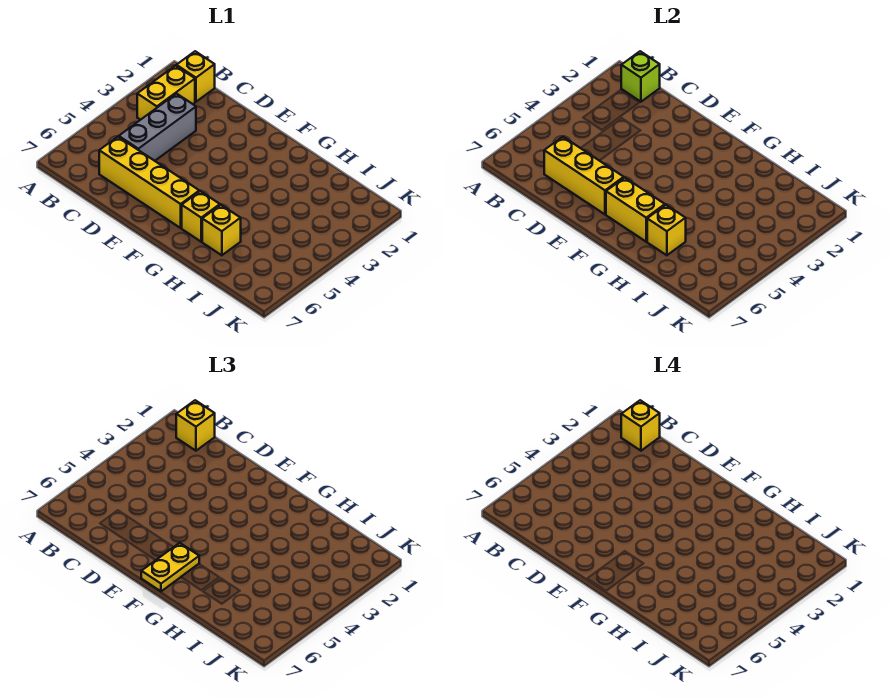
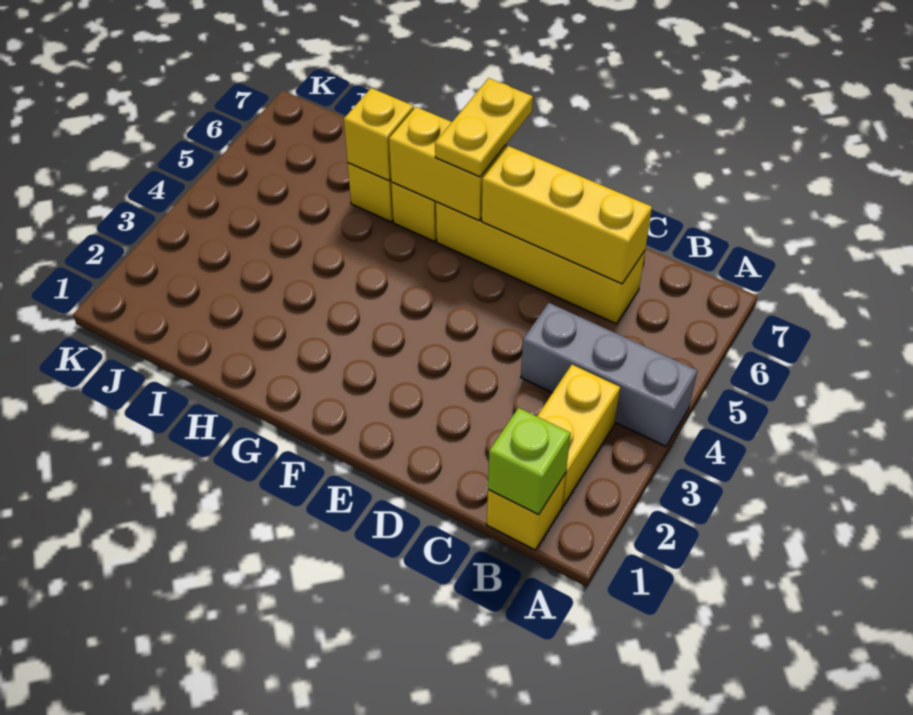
yellow brick B1 level 3 -> none
yellow brick B1 level 4 -> none
grey brick C3:C5 level 1 -> grey brick A4:C4 level 1

